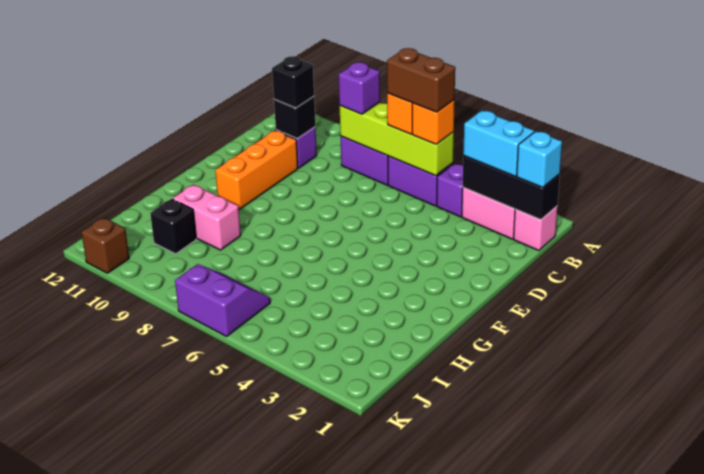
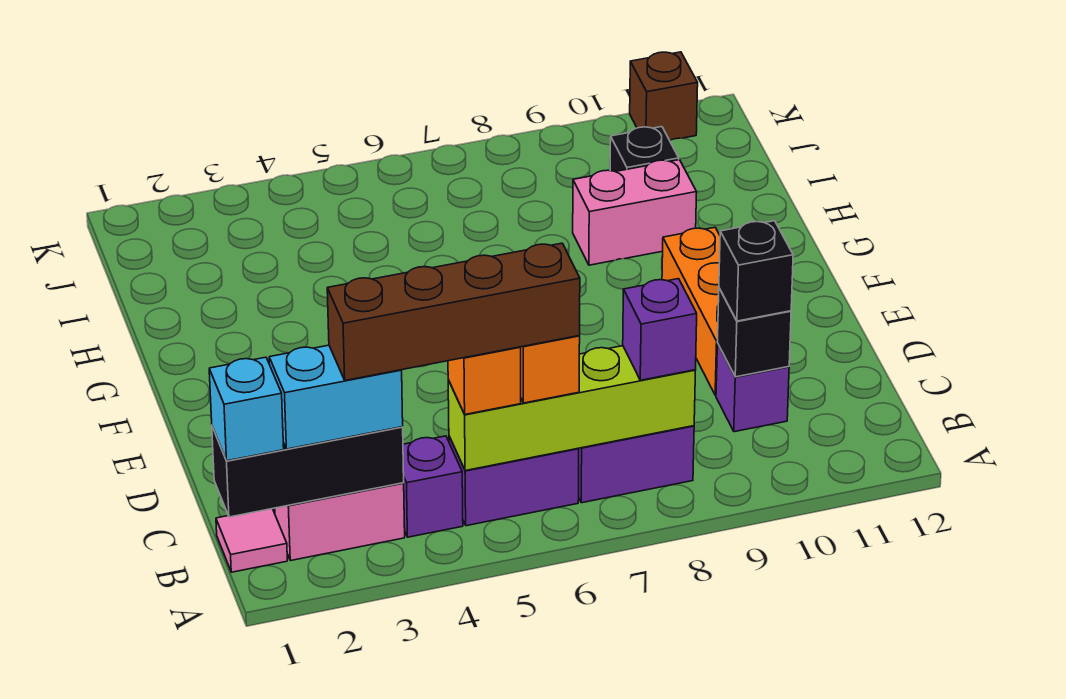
pink brick B1 level 1 -> pink tile B1 level 1
brown brick B5:B6 level 4 -> brown brick B3:B6 level 4
purple slope J6:K7 level 1 top K -> none

